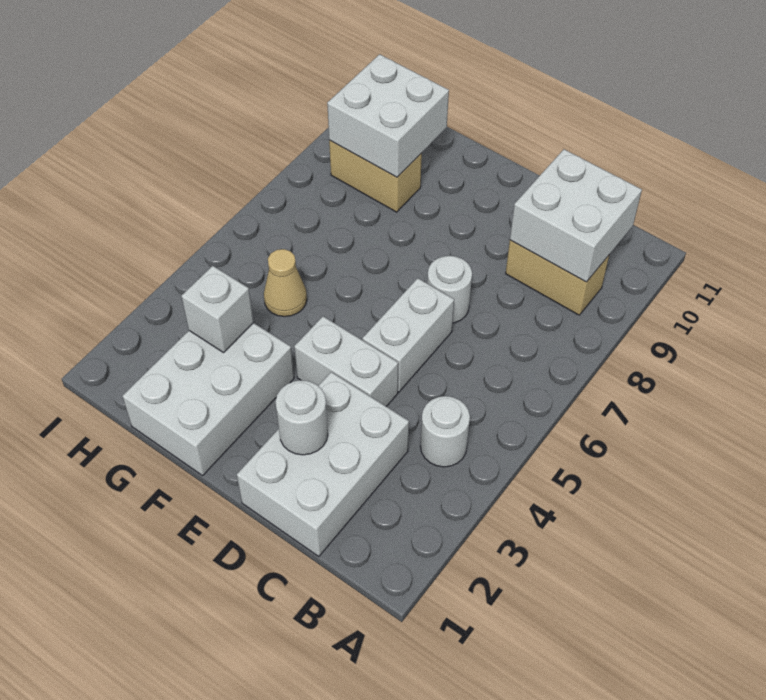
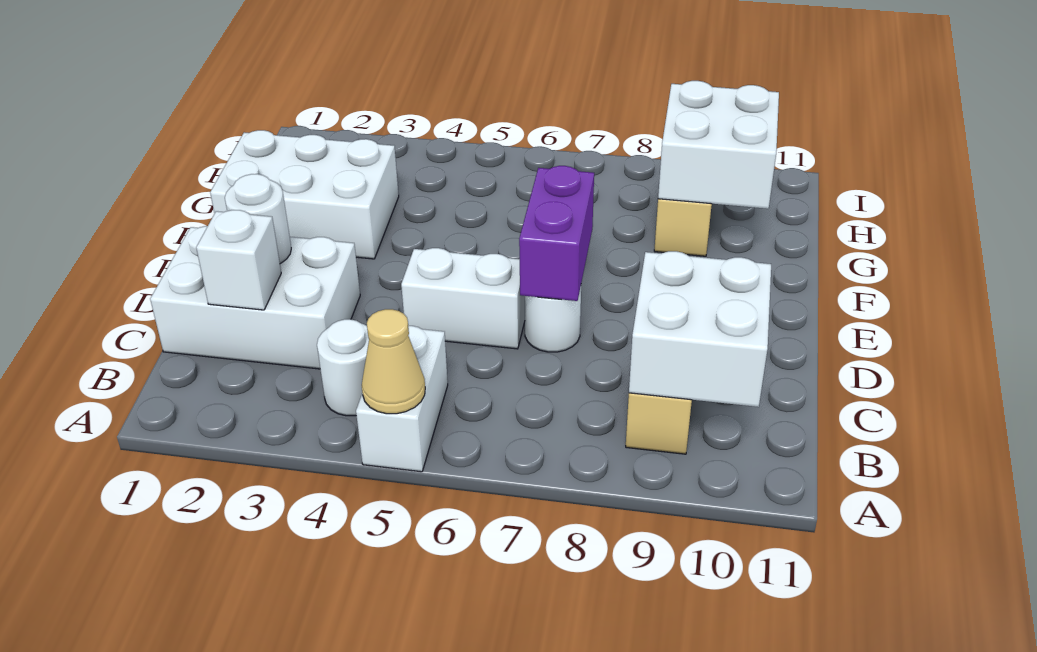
white brick D4:E4 level 1 -> white brick A5:B5 level 1
none -> purple brick D7:E7 level 2
white brick G3 level 2 -> white brick C2 level 2
tan cone G5 level 1 -> tan cone A5 level 2

